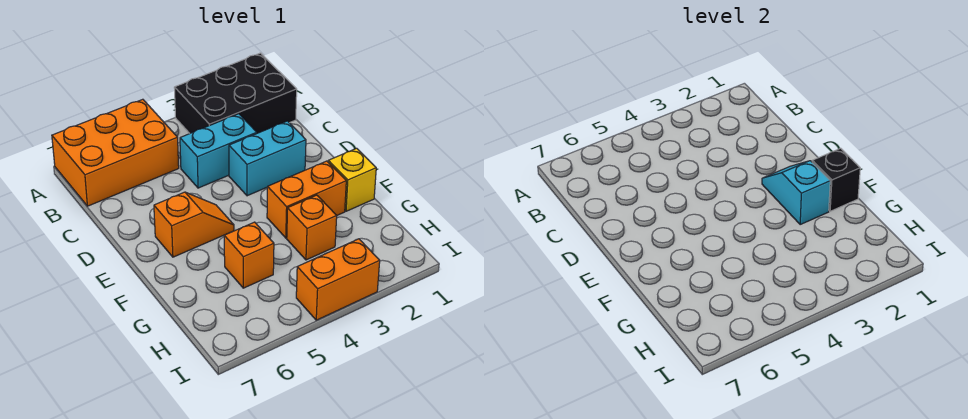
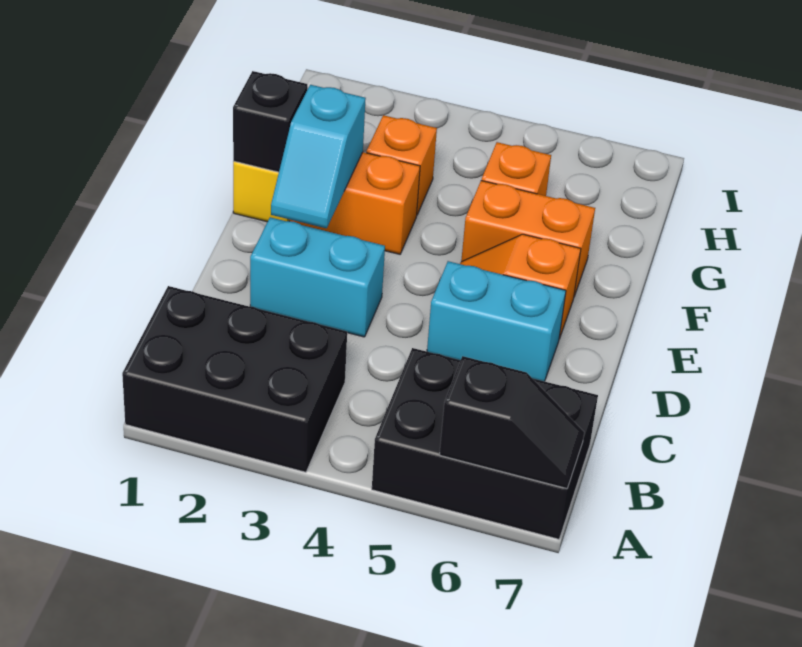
orange brick A5:B7 level 1 -> black brick A5:B7 level 1
none -> black slope A6:A7 level 2 top 6
cyan brick C3:C4 level 1 -> cyan brick D5:D6 level 1
orange brick I3:I4 level 1 -> orange brick F5:F6 level 1

